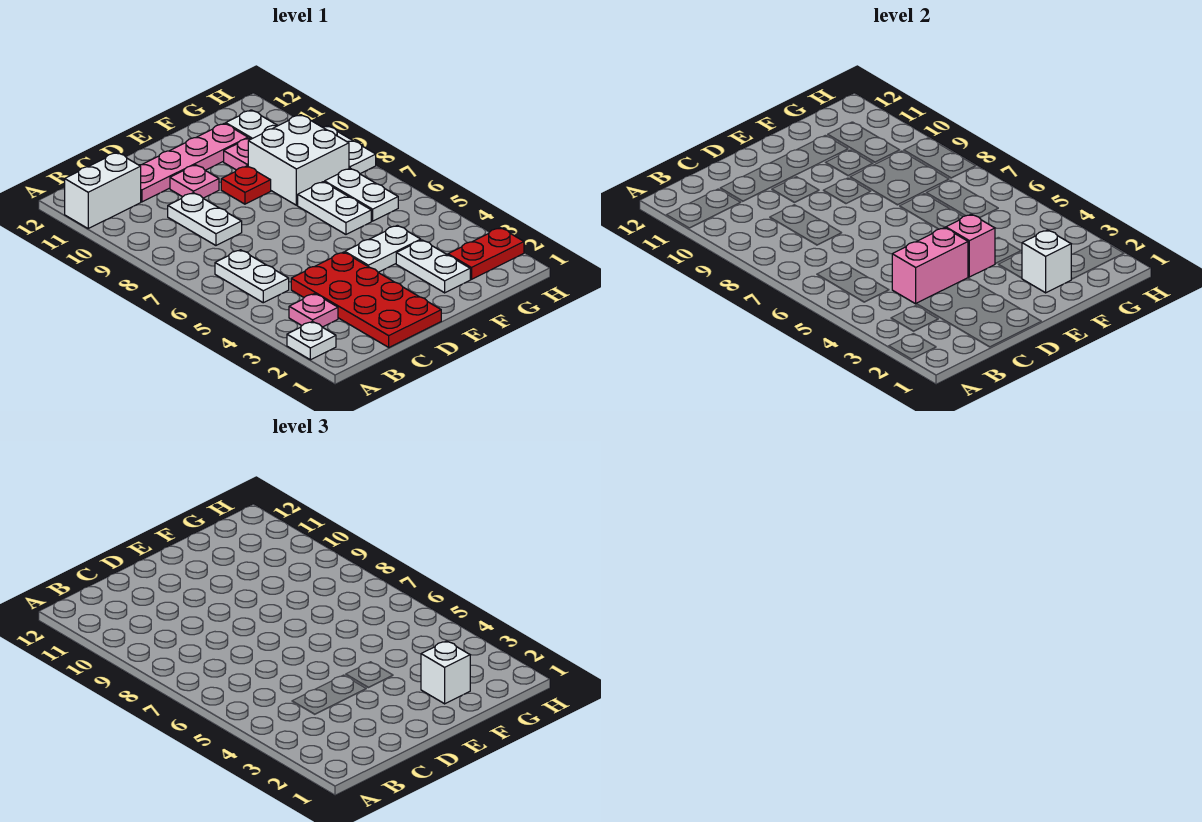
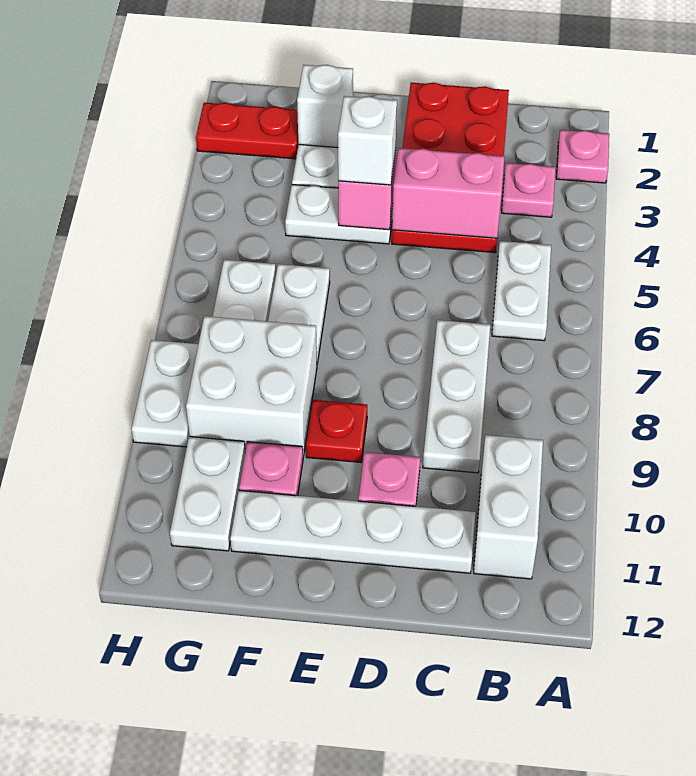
white plate A2 level 1 -> pink plate A2 level 1
white brick A11:B11 level 1 -> white brick B10:B11 level 1
white plate C8:C9 level 1 -> white plate C7:C9 level 1
pink plate C11:F11 level 1 -> white plate C11:F11 level 1
white brick F2 level 3 -> white brick E4 level 3

